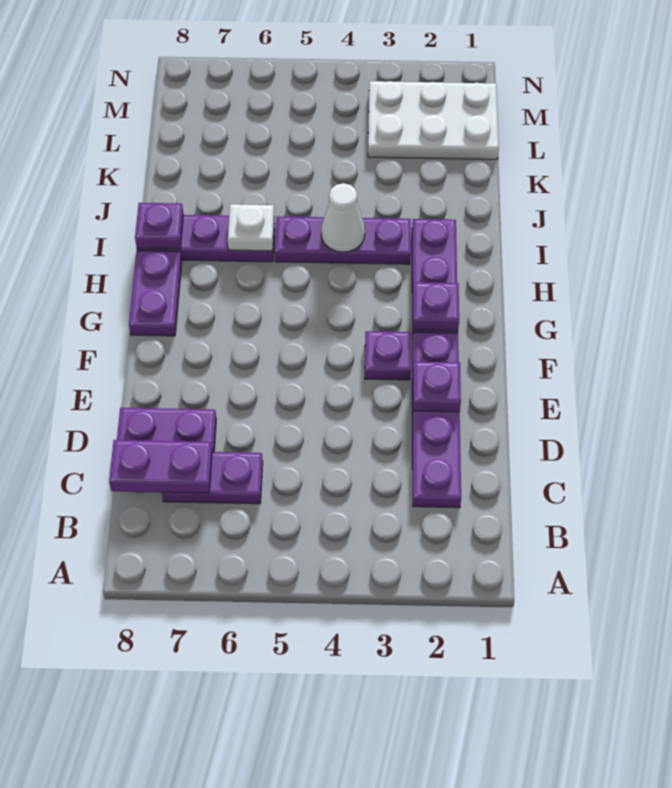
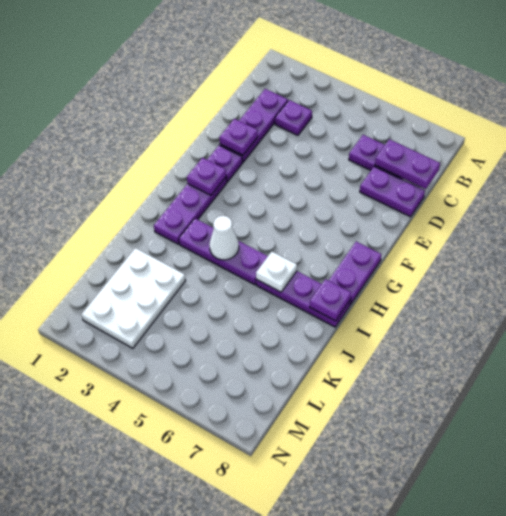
purple plate F3 level 1 -> purple plate C3 level 1
white plate L1:M3 level 1 -> white plate K2:M3 level 1

